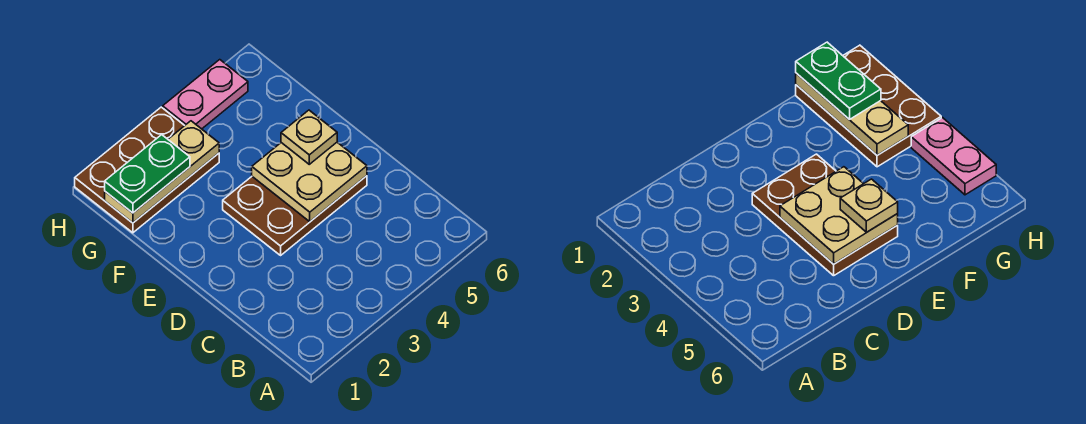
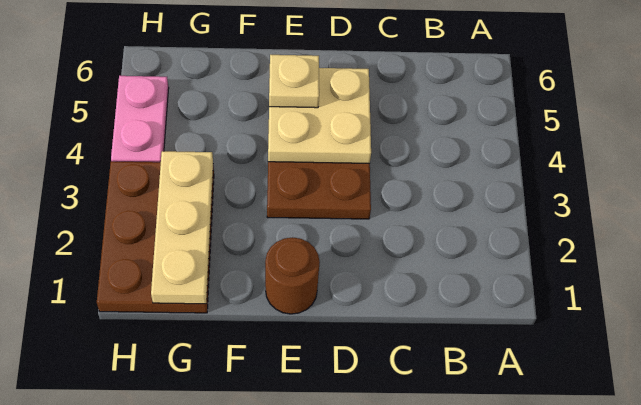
none -> brown round brick E1 level 1
green plate G1:G2 level 3 -> none

